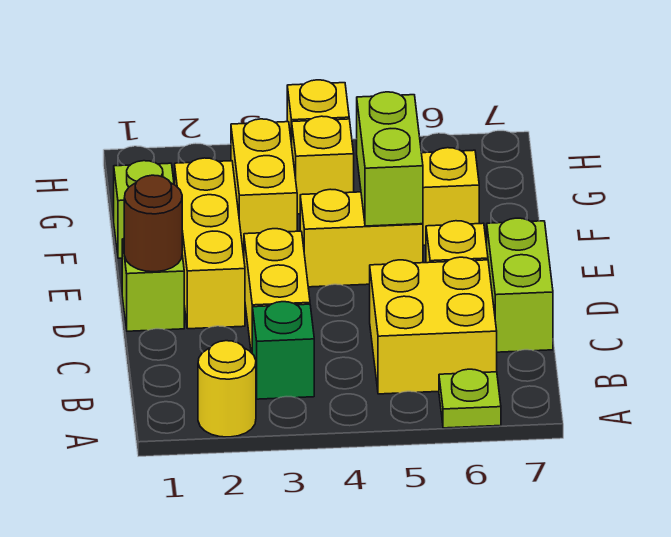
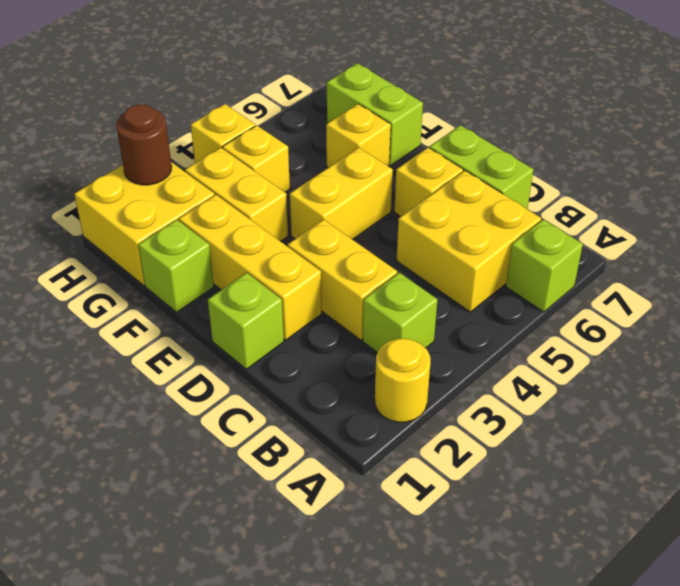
lime plate A6 level 1 -> lime brick A6 level 1
green brick B3 level 1 -> lime brick B3 level 1
brown round brick D1 level 2 -> brown round brick H2 level 2
lime brick E5:F5 level 2 -> lime brick F7:G7 level 1
none -> yellow brick G1:H2 level 1

